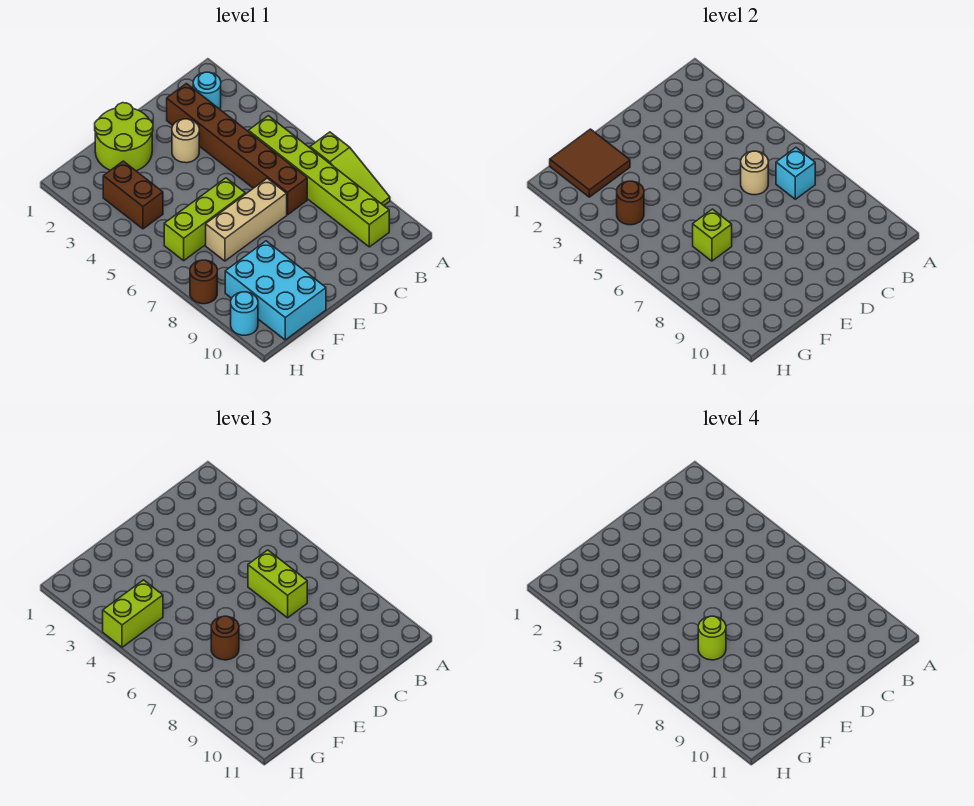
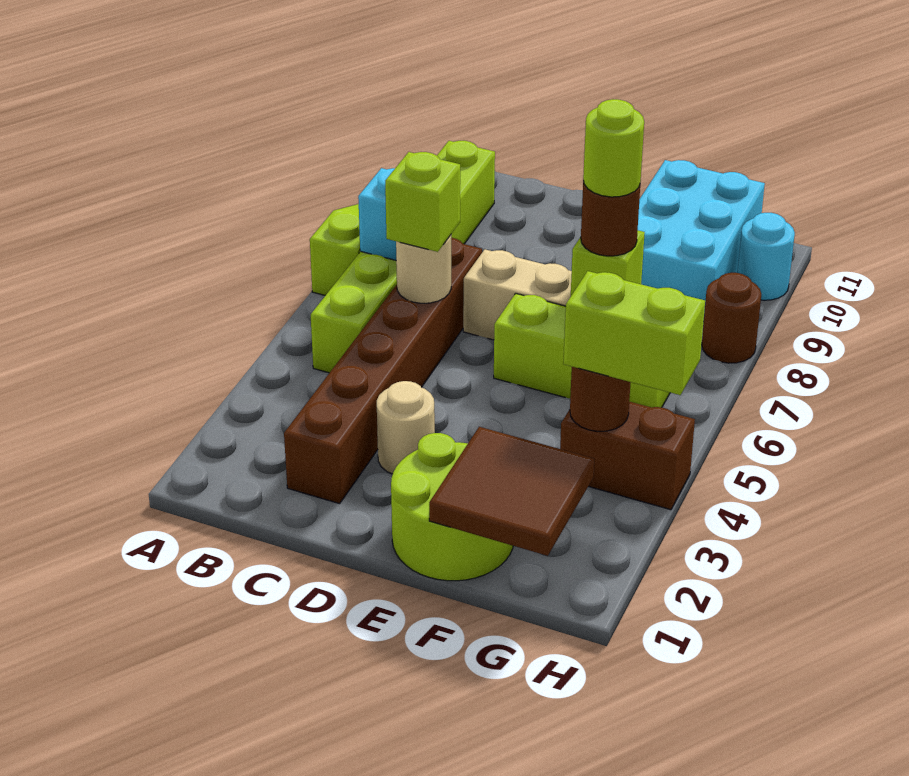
cyan round brick B2 level 1 -> none
lime brick C6:C7 level 3 -> lime brick C6 level 3
brown brick G3:G4 level 1 -> brown brick G4:H4 level 1

